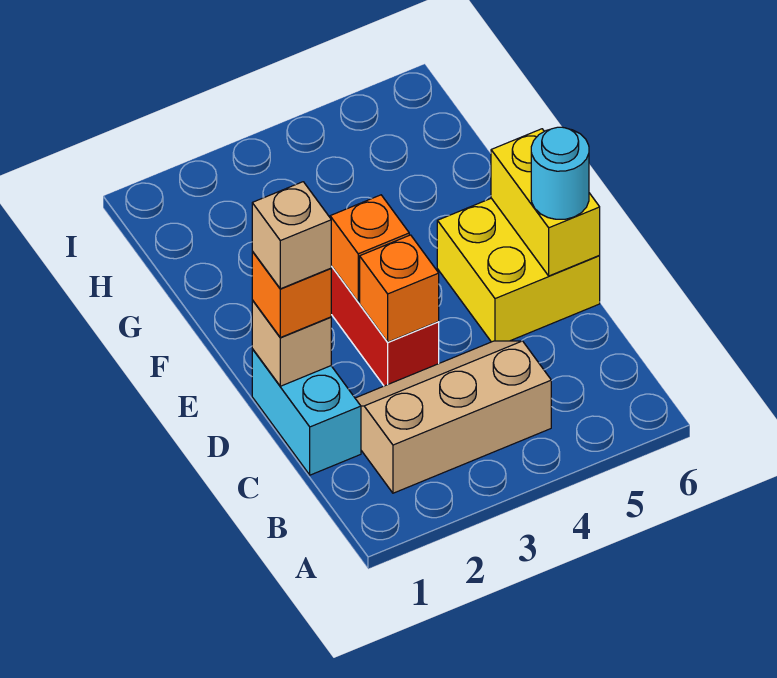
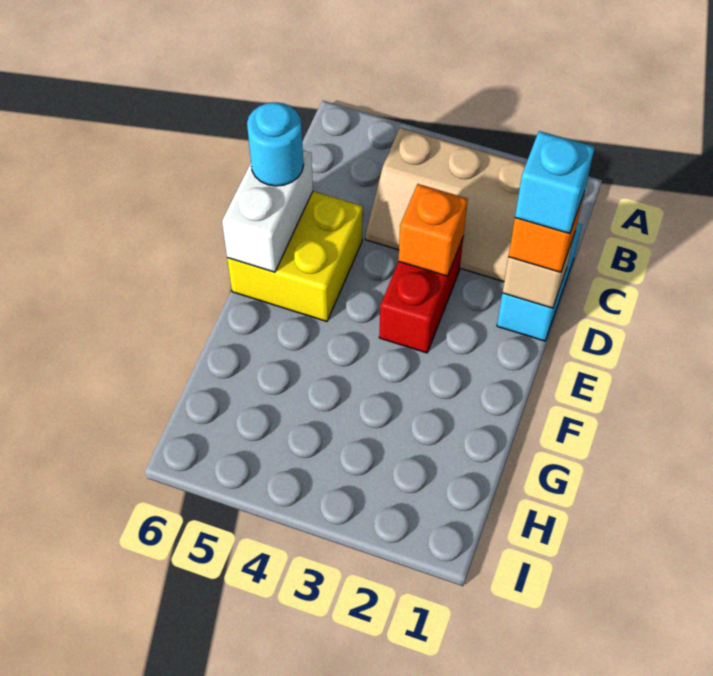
tan brick D1 level 4 -> cyan brick D1 level 4
yellow brick D6:E6 level 2 -> white brick D6:E6 level 2
orange brick E3 level 2 -> none

